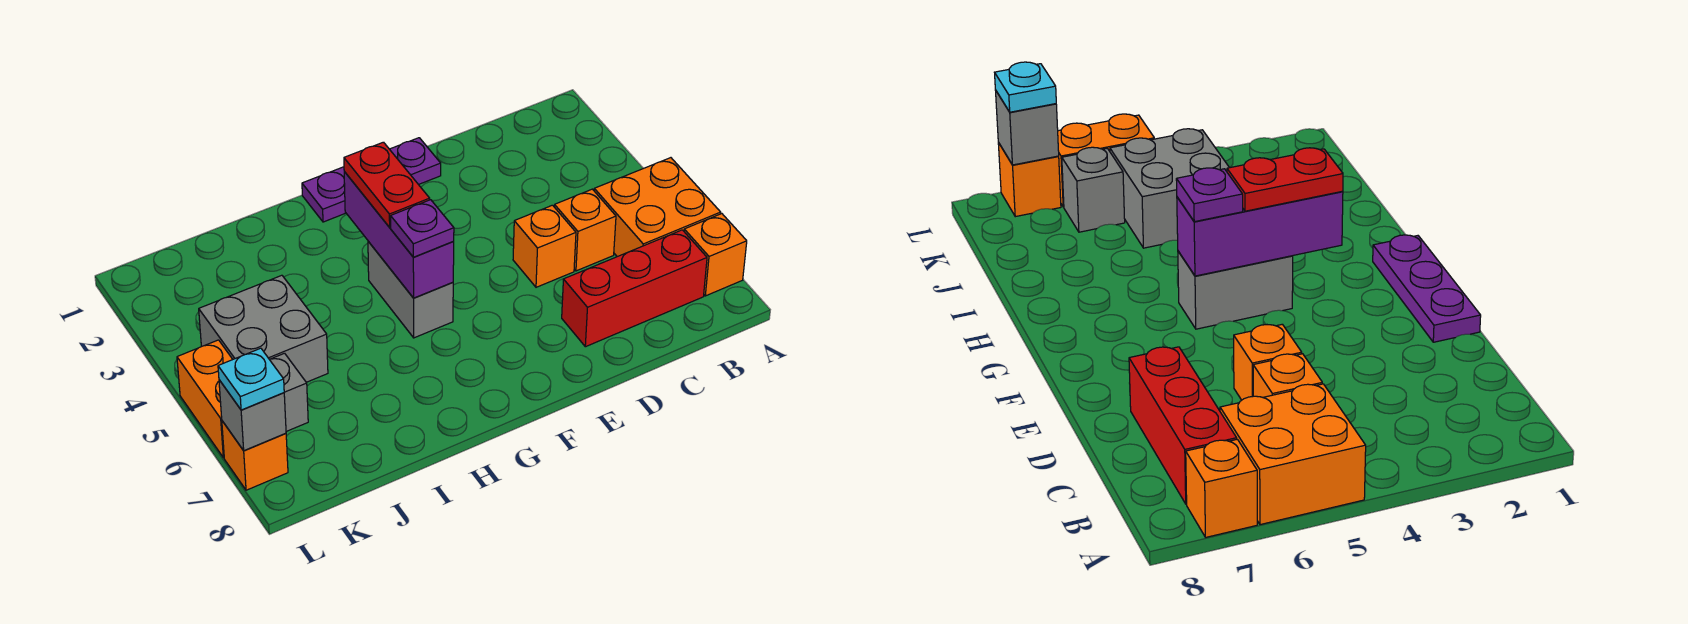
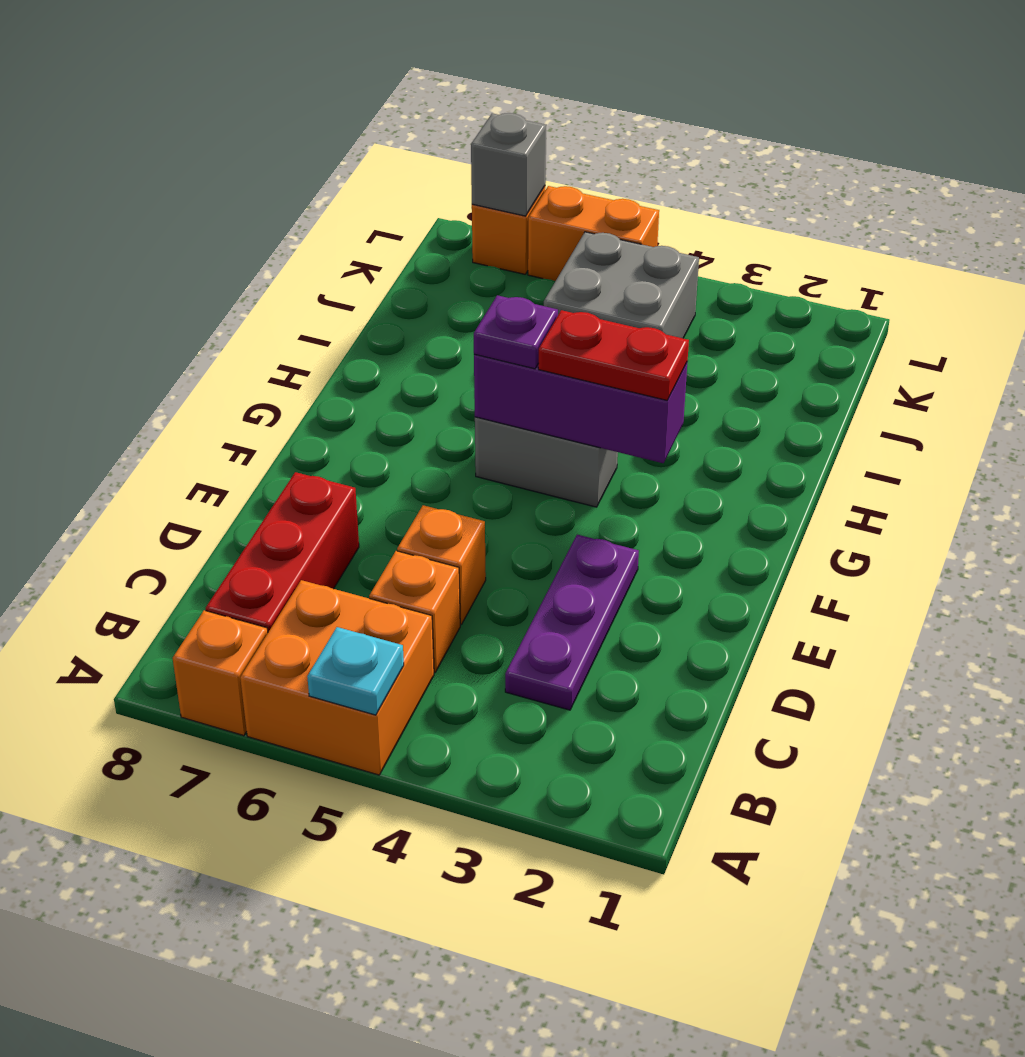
purple plate E1:G1 level 1 -> purple plate C3:E3 level 1
grey brick K6 level 1 -> none
cyan plate L7 level 3 -> cyan plate A5 level 2

